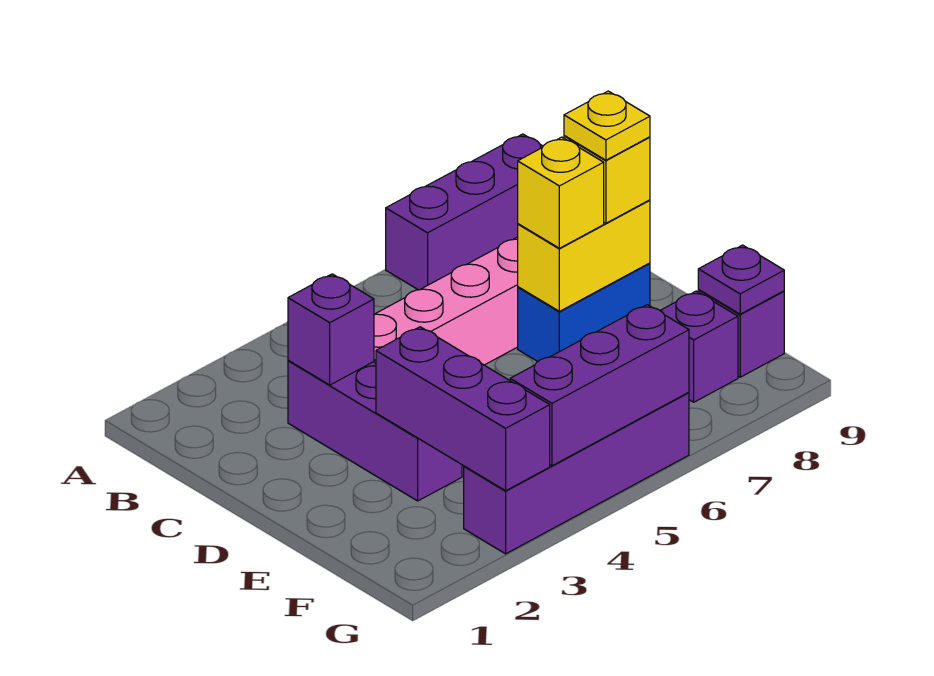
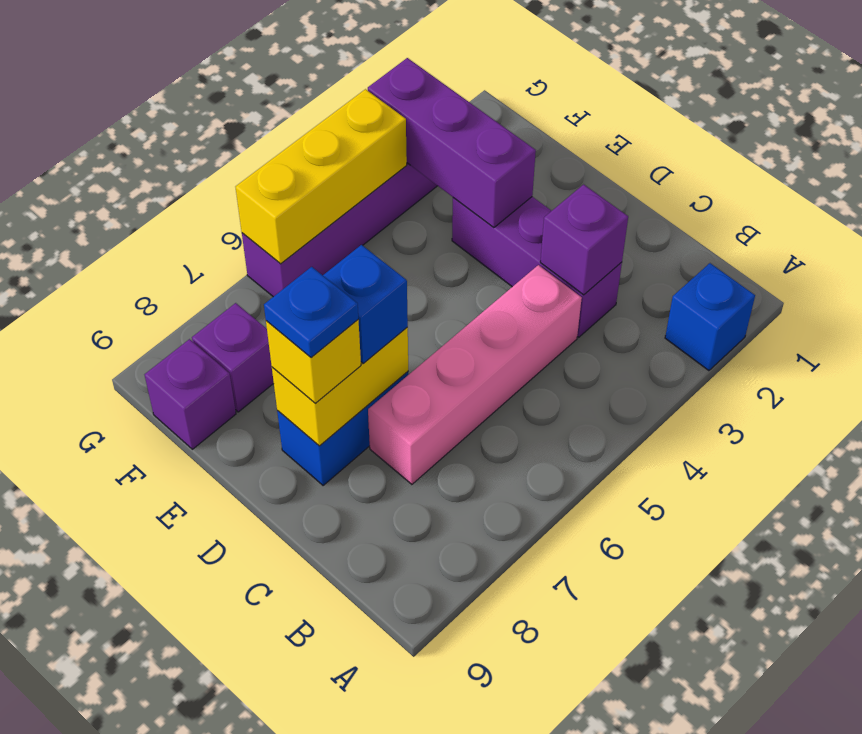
none -> blue brick A2 level 1
purple brick A7:A9 level 1 -> none
yellow brick D7 level 3 -> blue brick D7 level 3
yellow plate D8 level 4 -> blue plate D8 level 4
purple plate F9 level 2 -> none
purple brick G4:G6 level 2 -> yellow brick G4:G6 level 2

